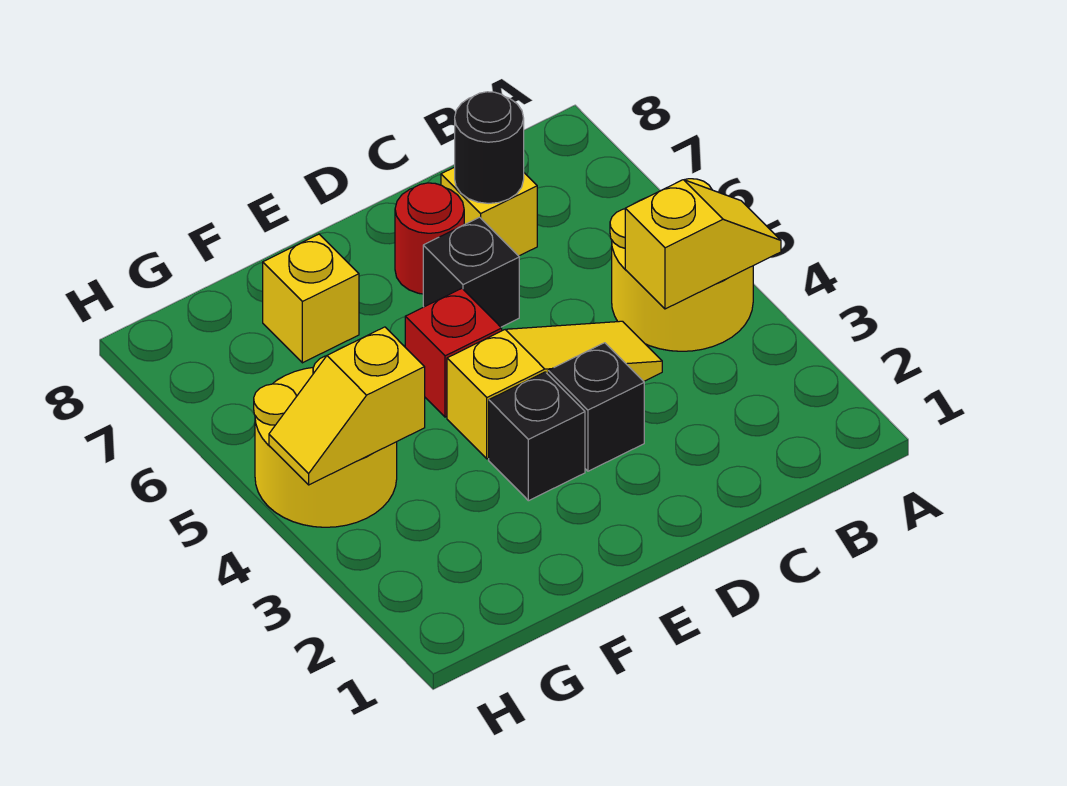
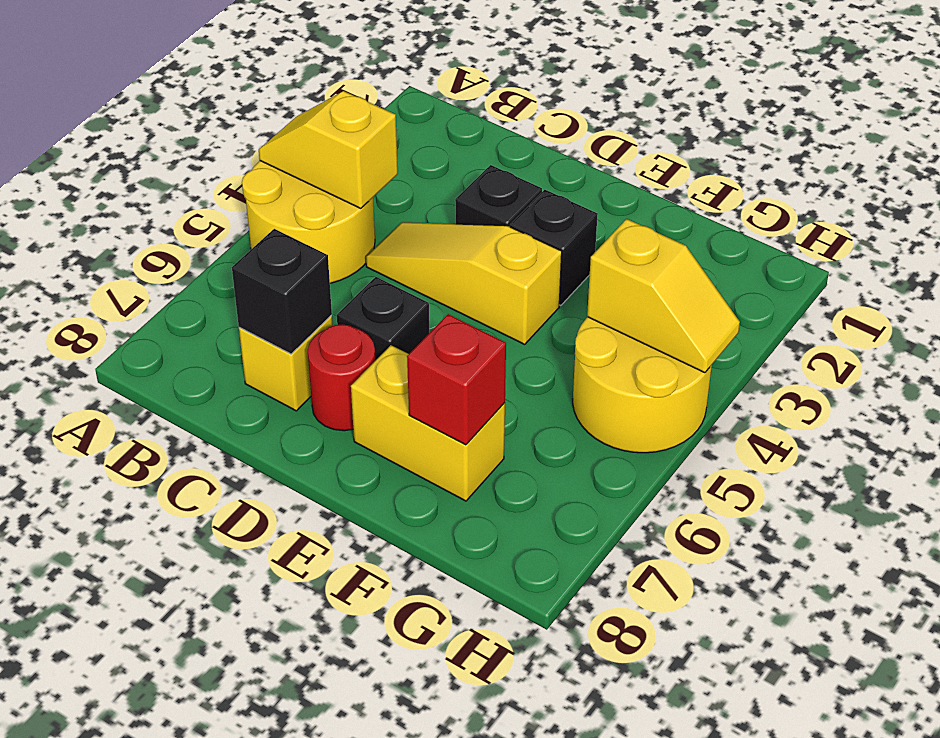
black round brick C7 level 2 -> black brick C7 level 2
red brick E5 level 1 -> red brick F7 level 2
yellow brick F7 level 1 -> yellow brick E7:F7 level 1

